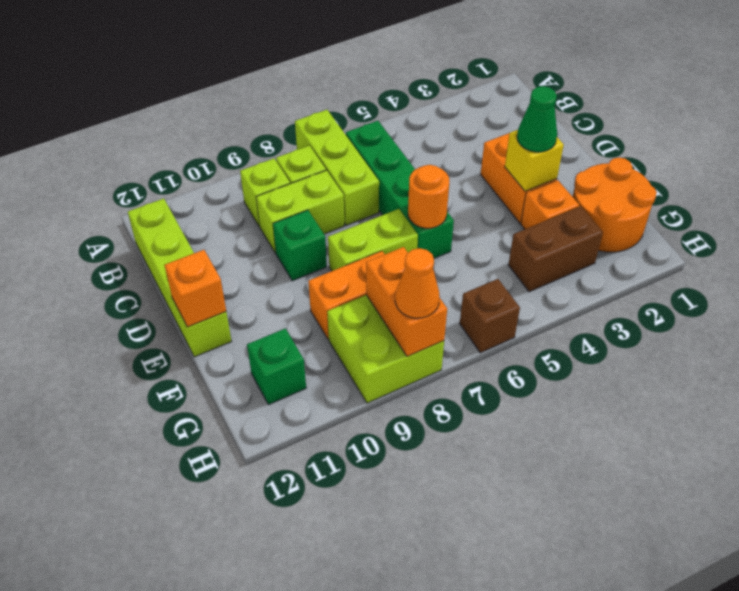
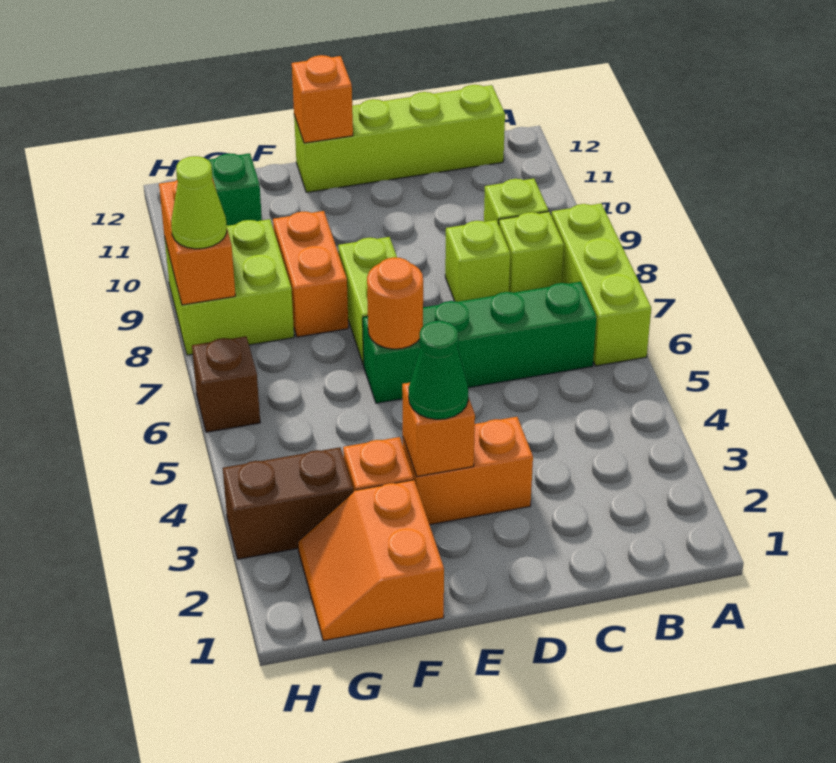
lime brick A7:C7 level 1 -> lime brick A6:A8 level 1
lime brick C8:C9 level 1 -> lime brick C8 level 1
green brick D9 level 1 -> none
yellow brick E3 level 2 -> orange brick E3 level 2
orange round brick F1:G2 level 1 -> orange slope F1:G2 level 1 top F
brown brick G3:G4 level 1 -> brown brick G3:H3 level 1
orange brick G8:H8 level 2 -> orange brick H8:H9 level 2
orange cone H8 level 3 -> lime cone H8 level 3

